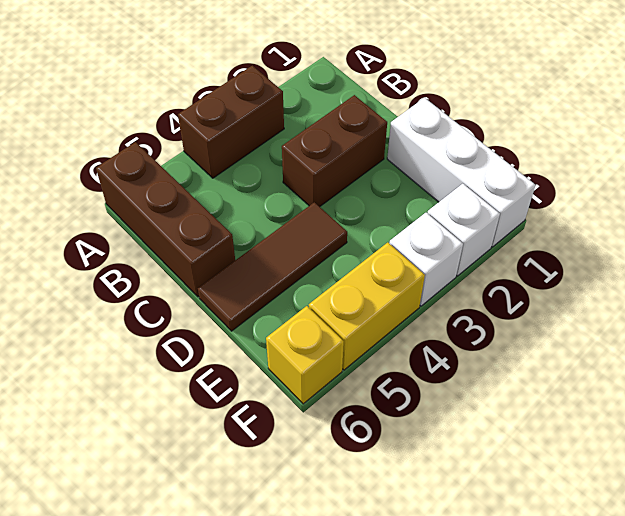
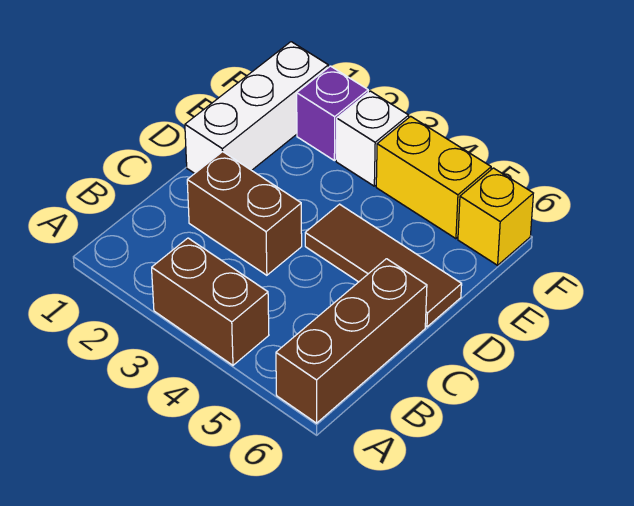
white brick F2 level 1 -> purple brick F2 level 1

